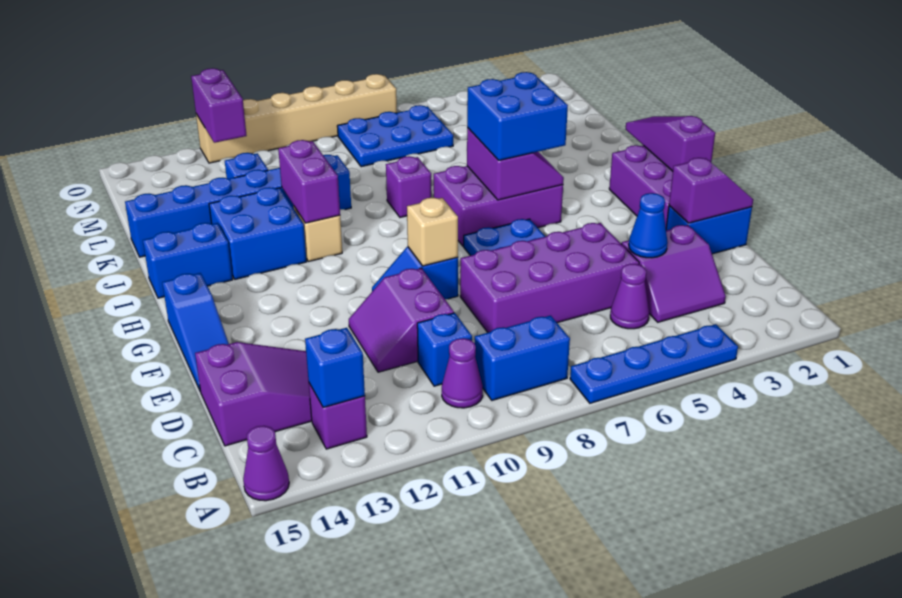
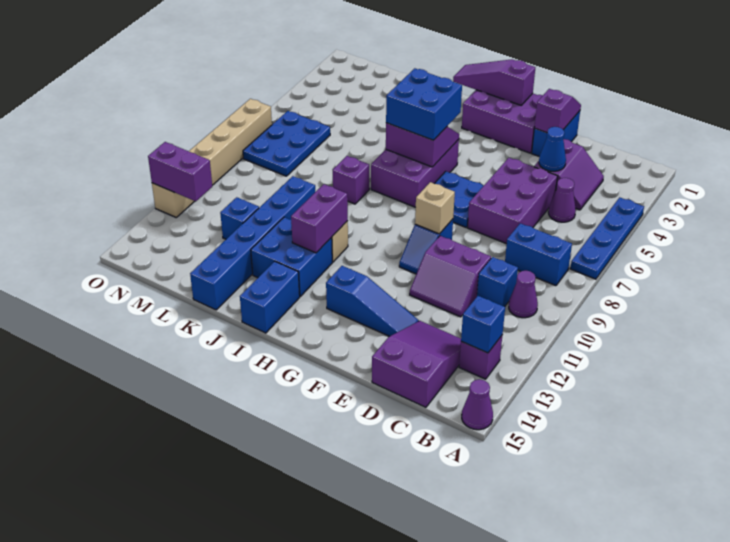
blue brick B8:B9 level 1 -> blue brick B8:C8 level 1
purple brick D5:E8 level 1 -> purple brick D5:E7 level 1
blue slope E15:G15 level 1 top G -> blue slope E13:G13 level 1 top G
purple brick I11:J11 level 2 -> purple brick I11:I12 level 2

